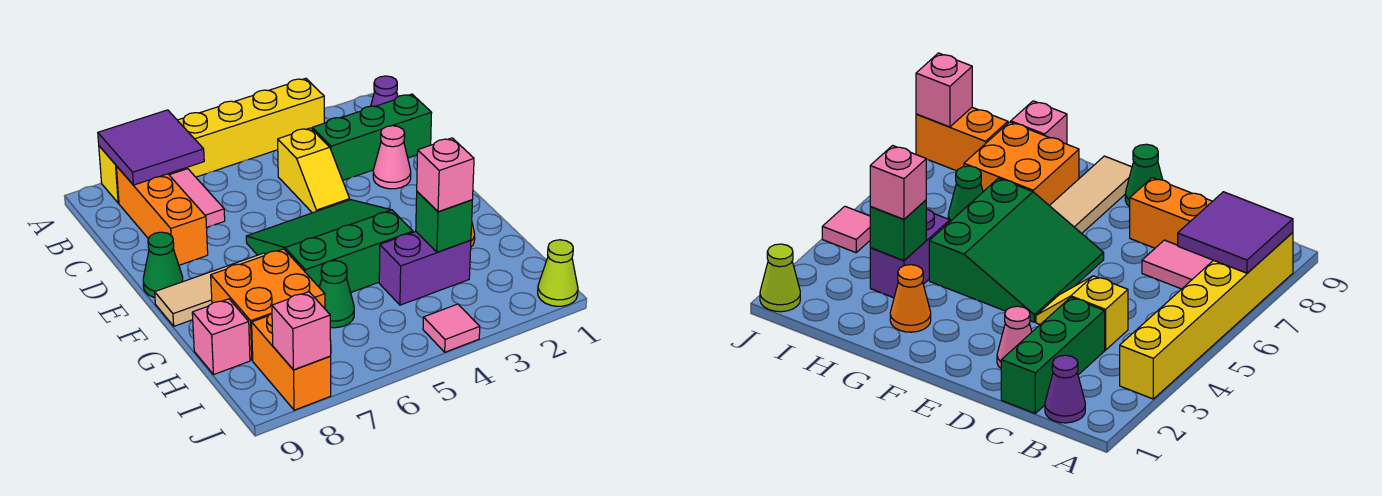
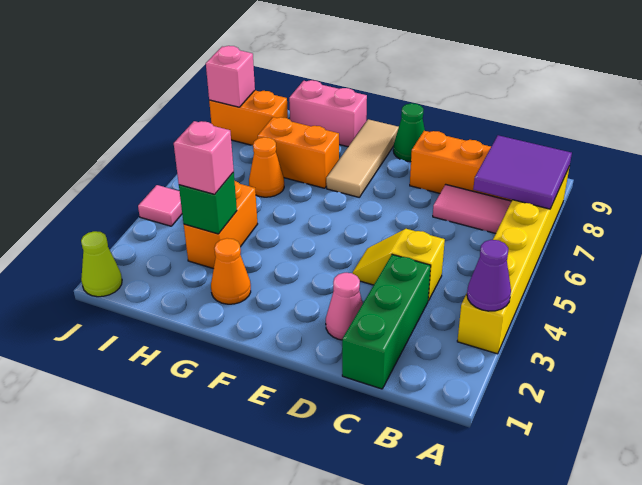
purple cone B1 level 1 -> purple cone A3 level 2
green slope E4:G6 level 1 top G -> none
orange brick G7:H8 level 1 -> orange brick G7:H7 level 1
purple brick H3:H4 level 1 -> orange brick H3:H4 level 1
green cone H6 level 1 -> orange cone H6 level 1
pink brick H9 level 1 -> pink brick G9:H9 level 1

